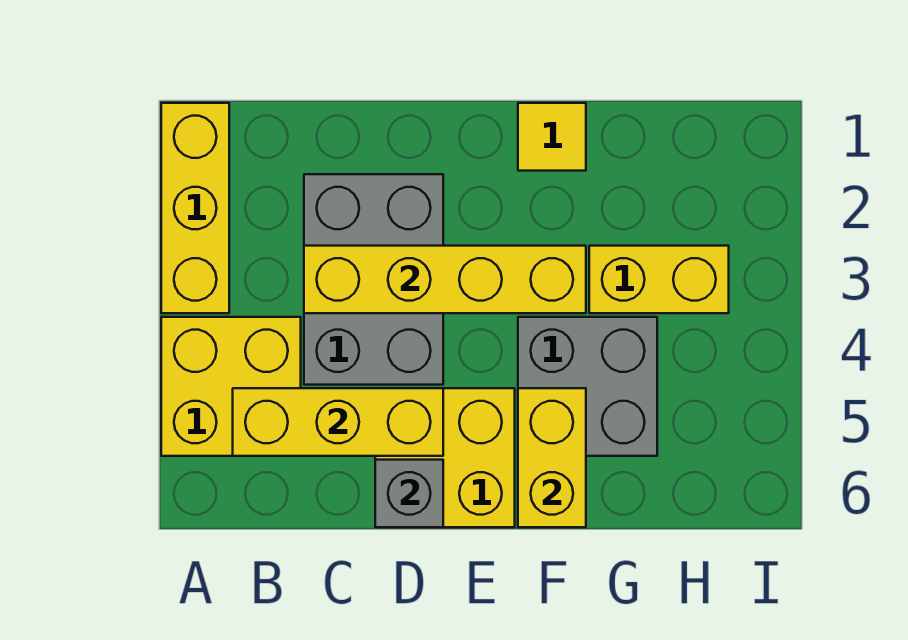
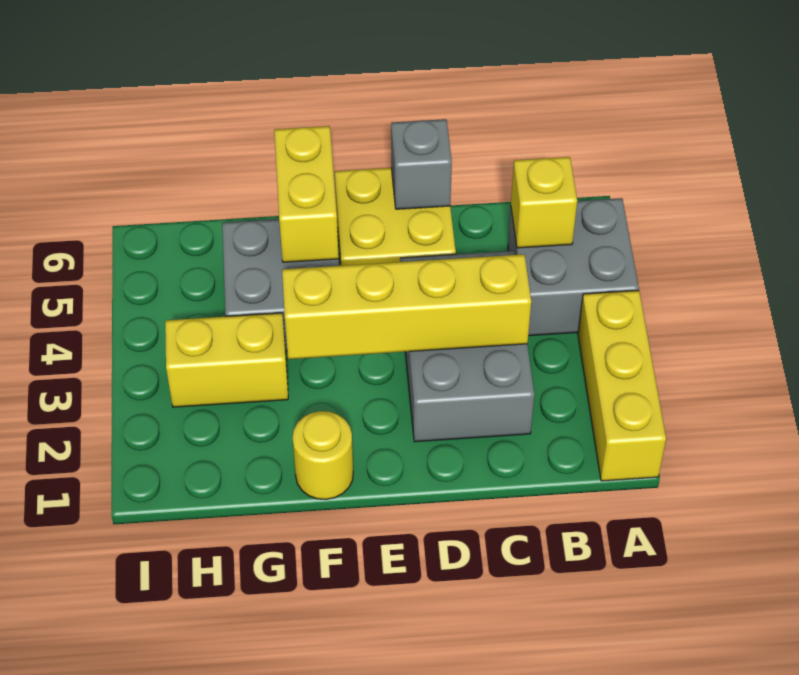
yellow brick A4:B5 level 1 -> grey brick A4:B5 level 1
yellow brick B5:D5 level 2 -> yellow brick B5 level 2
yellow tile F1 level 1 -> yellow round brick F1 level 1

